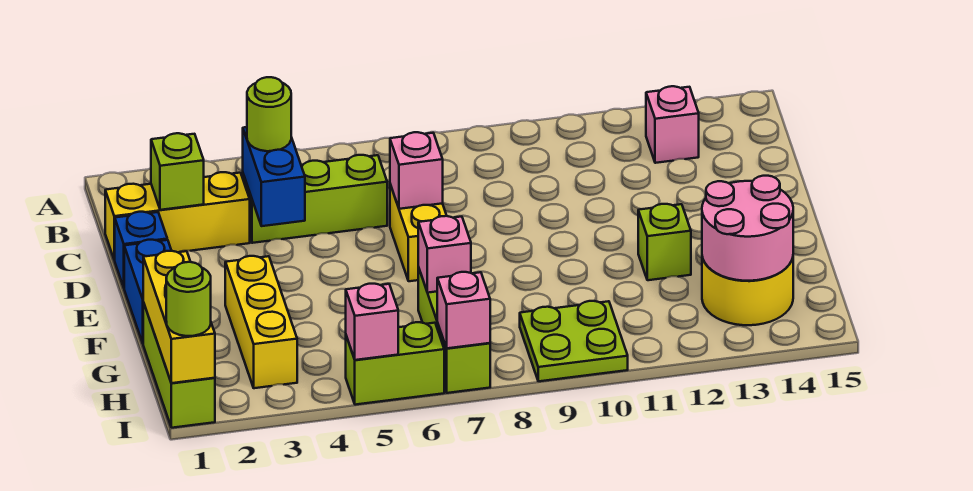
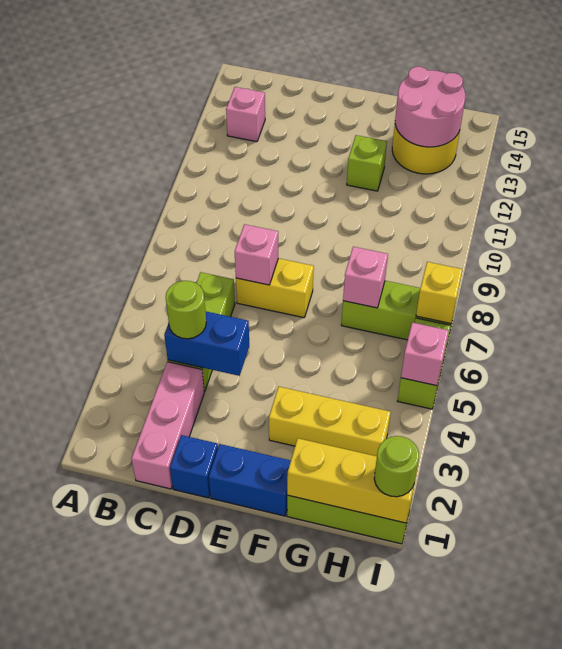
yellow brick C1:C3 level 1 -> pink brick C1:C3 level 1
lime brick C2 level 2 -> none
lime plate H9:I10 level 1 -> none
pink brick I7 level 2 -> yellow brick I7 level 2

